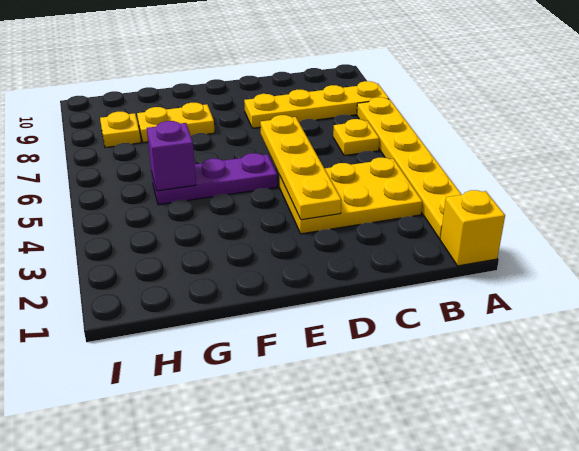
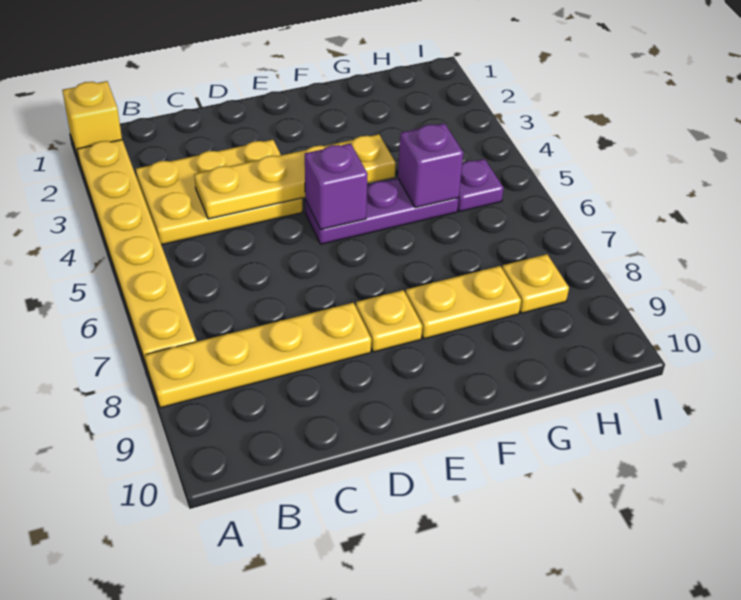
yellow plate B6 level 1 -> yellow plate E8 level 1
yellow plate D3:D6 level 2 -> yellow plate C4:F4 level 2
none -> purple brick E5 level 2
none -> purple plate H5 level 1

